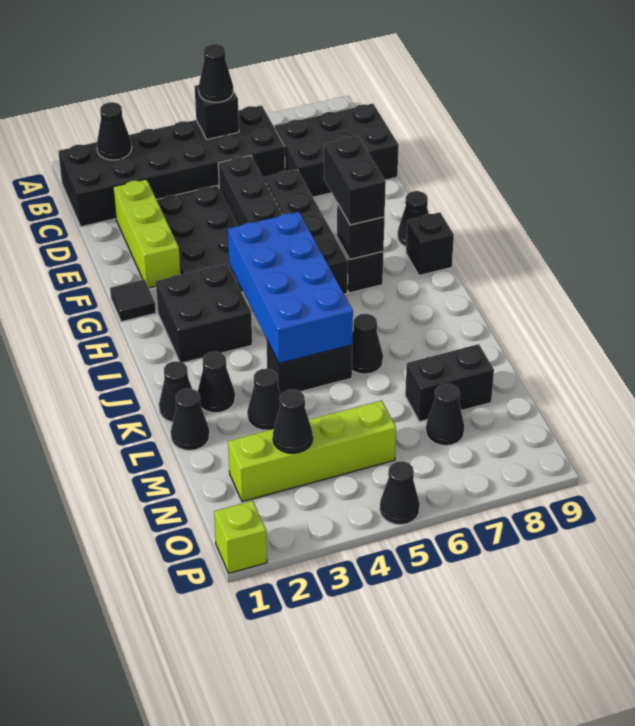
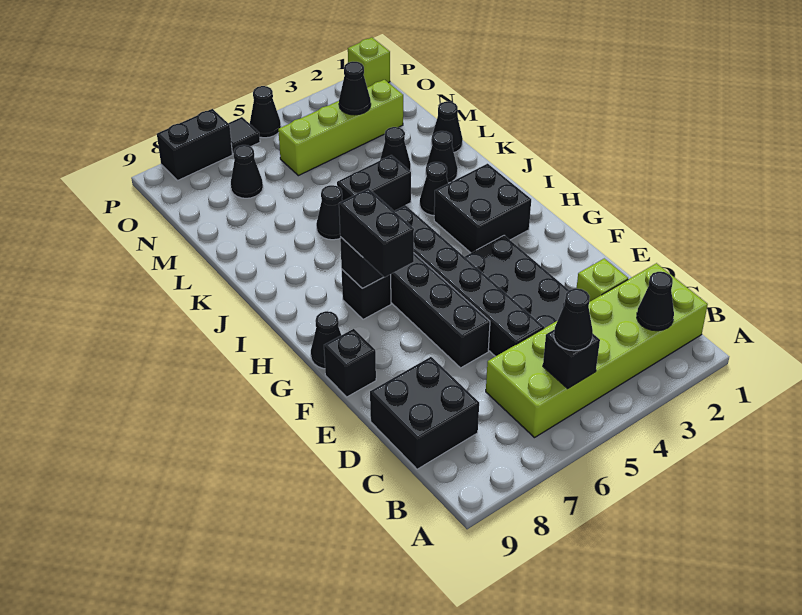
black brick B1:C6 level 1 -> lime brick B1:C6 level 1
black brick C7:D9 level 1 -> black brick C8:D9 level 1
lime brick D2:F2 level 1 -> lime brick D2 level 1
black tile G1 level 1 -> black tile P6 level 1
blue brick H4:K5 level 2 -> none
black brick H9 level 1 -> black brick F9 level 1
black cone K1 level 1 -> black cone J3 level 1
black brick M7:M8 level 1 -> black brick P7:P8 level 1

